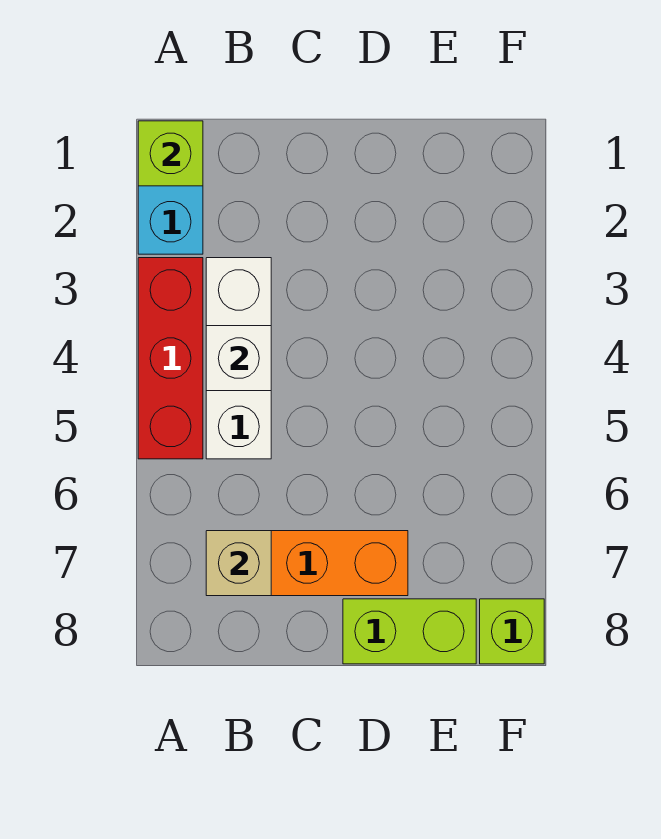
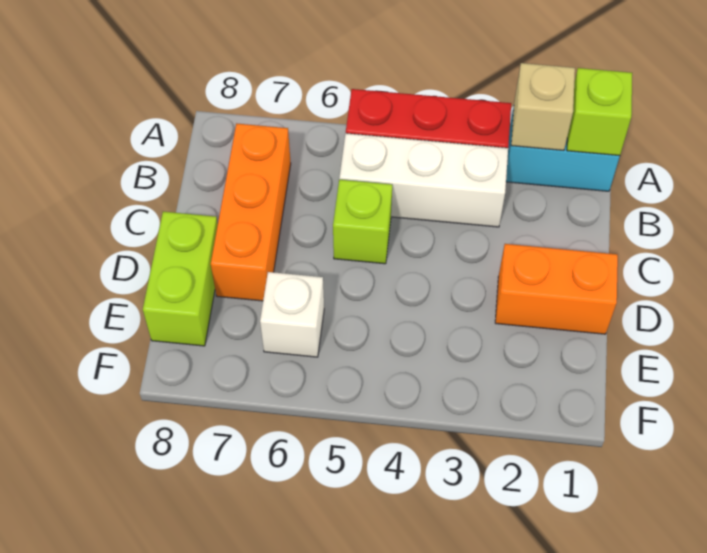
white brick B4 level 2 -> white brick E6 level 1
tan brick B7 level 2 -> tan brick A2 level 2
none -> orange brick D1:D2 level 1
lime brick F8 level 1 -> lime brick C5 level 1

